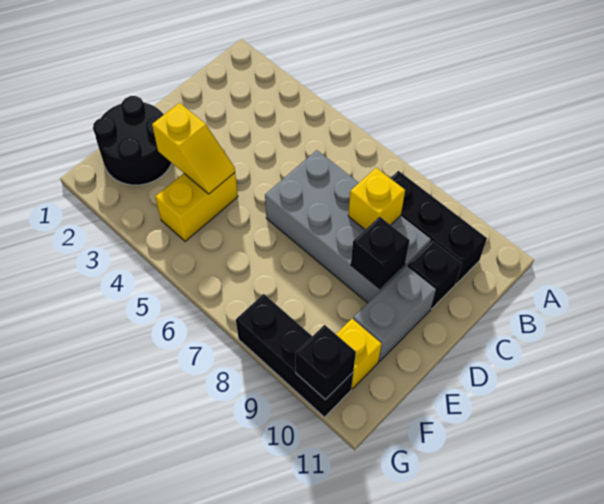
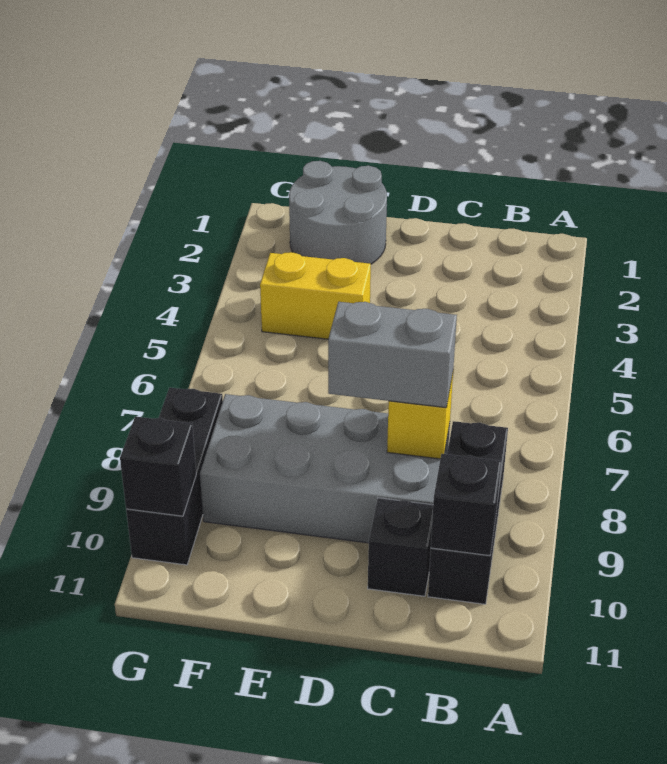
grey brick C6:D9 level 1 -> grey brick C8:F9 level 1
black brick D9 level 2 -> black brick B10 level 2
grey brick D10:E10 level 1 -> grey brick C8:D8 level 3
black round brick E1:F2 level 1 -> grey round brick E1:F2 level 1
yellow slope E3:E4 level 2 top 3 -> none
yellow brick F10 level 1 -> none

